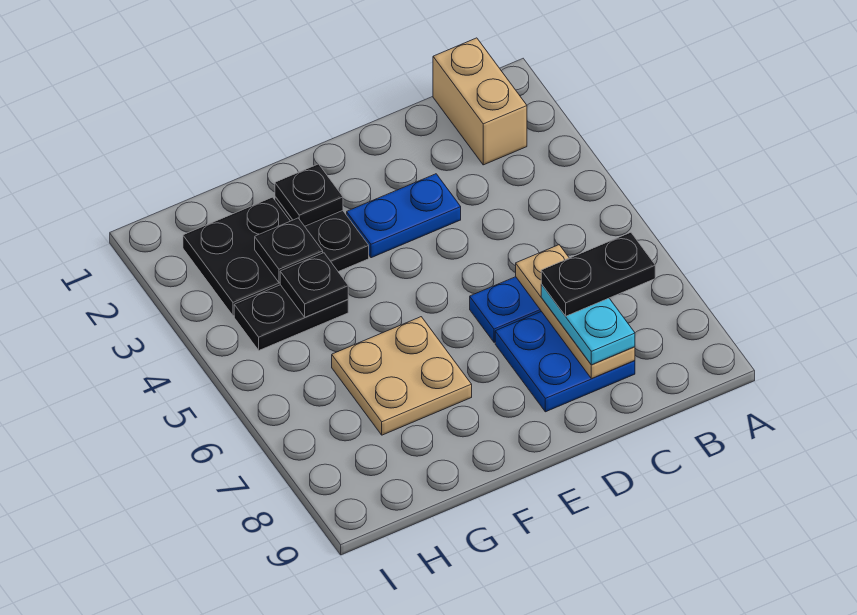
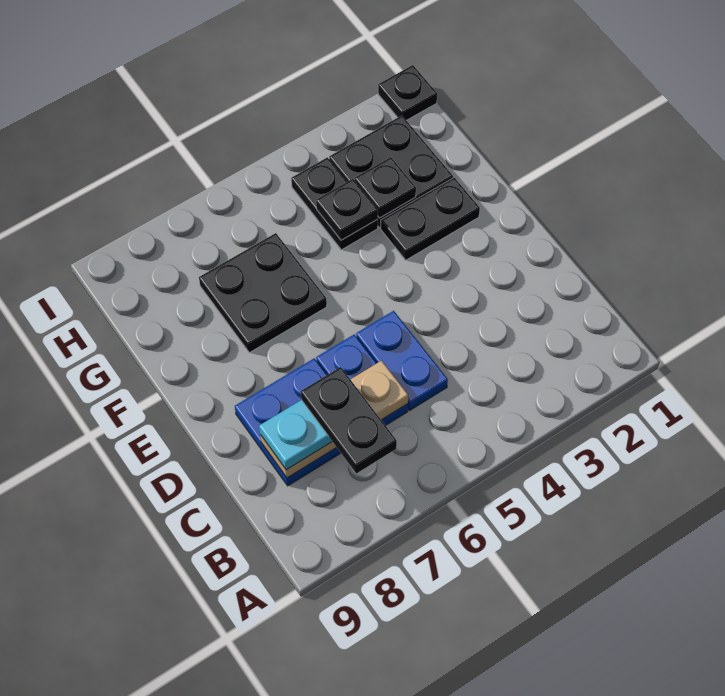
tan brick B1:B2 level 1 -> none
blue plate D3:E3 level 1 -> blue plate C5:D5 level 1
black plate F2 level 2 -> black plate I1 level 1
tan plate F6:G7 level 1 -> black plate F6:G7 level 1

